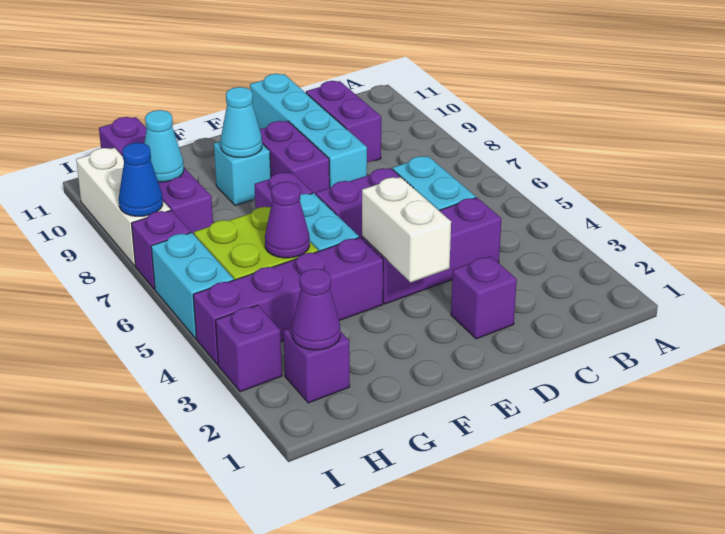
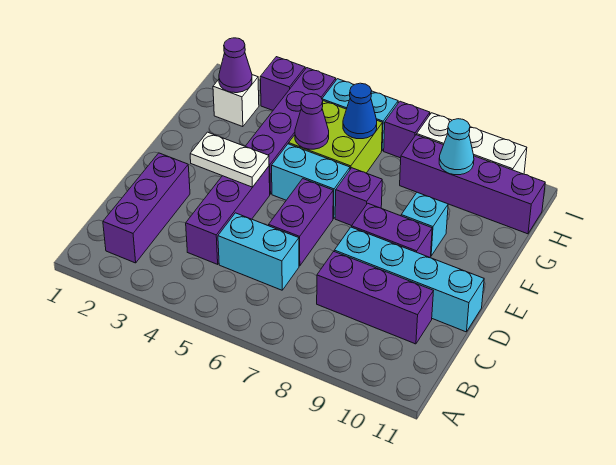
purple brick C9:C10 level 1 -> purple brick C8:C10 level 1
purple brick D2 level 1 -> purple brick B2:D2 level 1
white brick E3:E4 level 2 -> white plate E3:E4 level 2
cyan cone F9 level 2 -> none
purple brick H2 level 1 -> white brick H2 level 1
blue cone I8 level 2 -> blue cone H6 level 2

